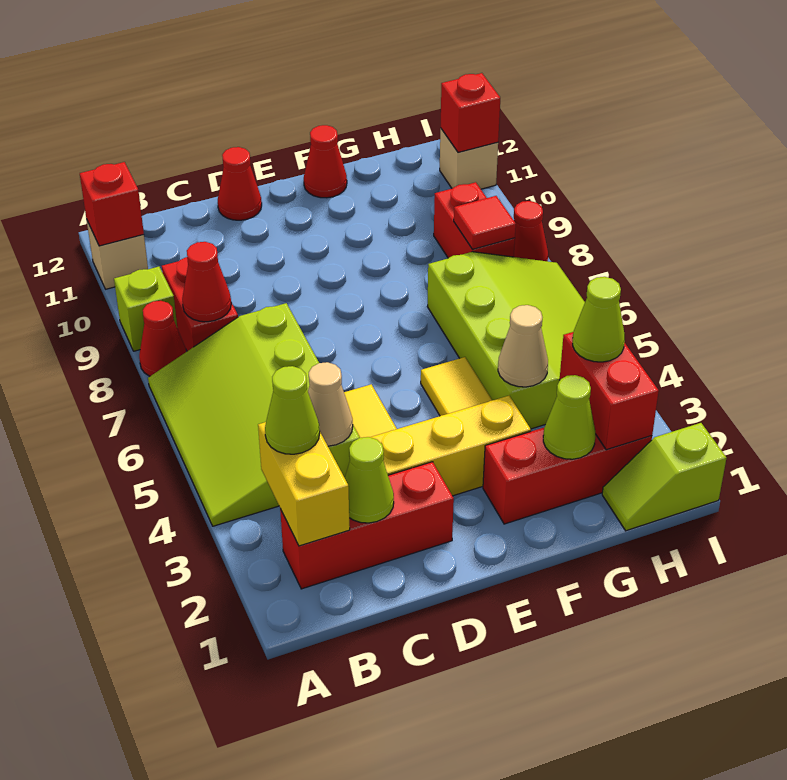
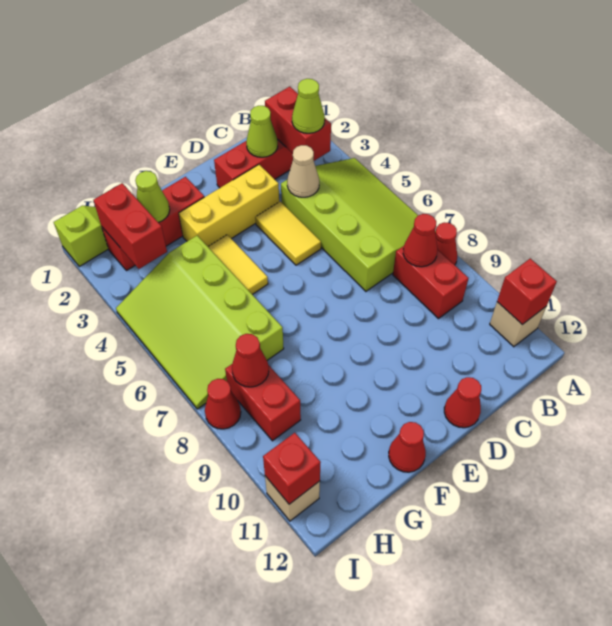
lime brick A9 level 1 -> none
yellow brick B2:B3 level 2 -> red brick B2:B3 level 2
tan cone G4 level 2 -> none
lime cone H3 level 3 -> none
red tile H8 level 2 -> red cone H8 level 2

